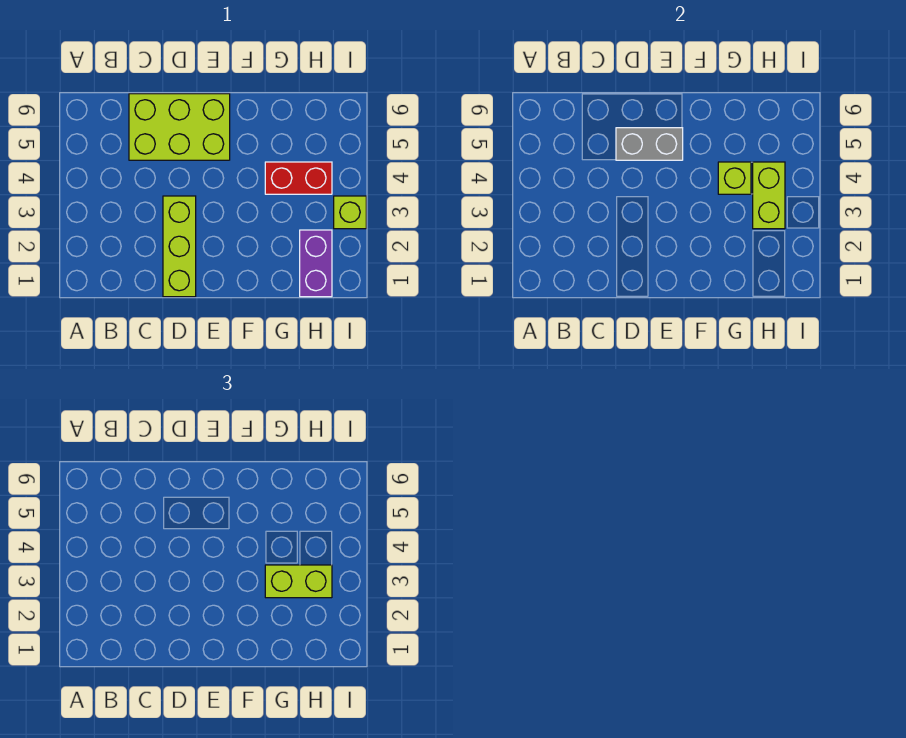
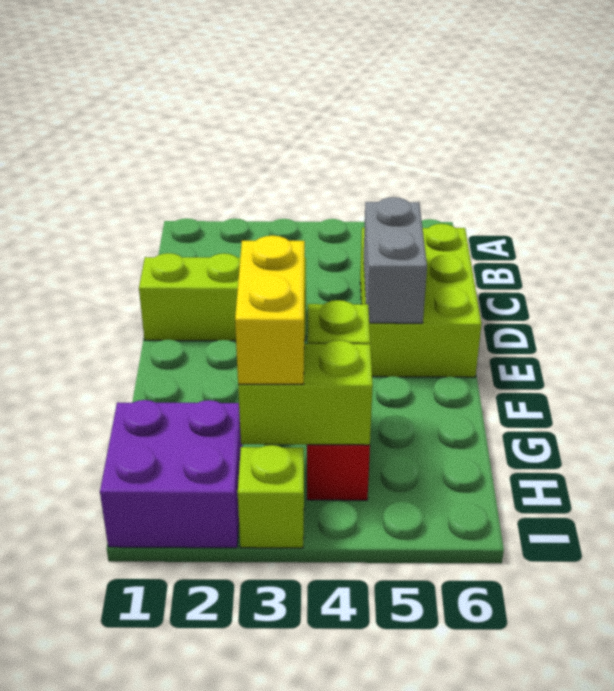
lime brick G3:H3 level 3 -> yellow brick G3:H3 level 3
purple brick H1:H2 level 1 -> purple brick H1:I2 level 1

